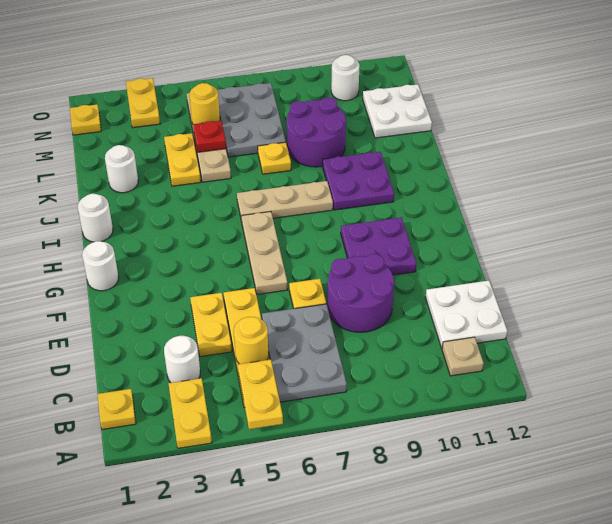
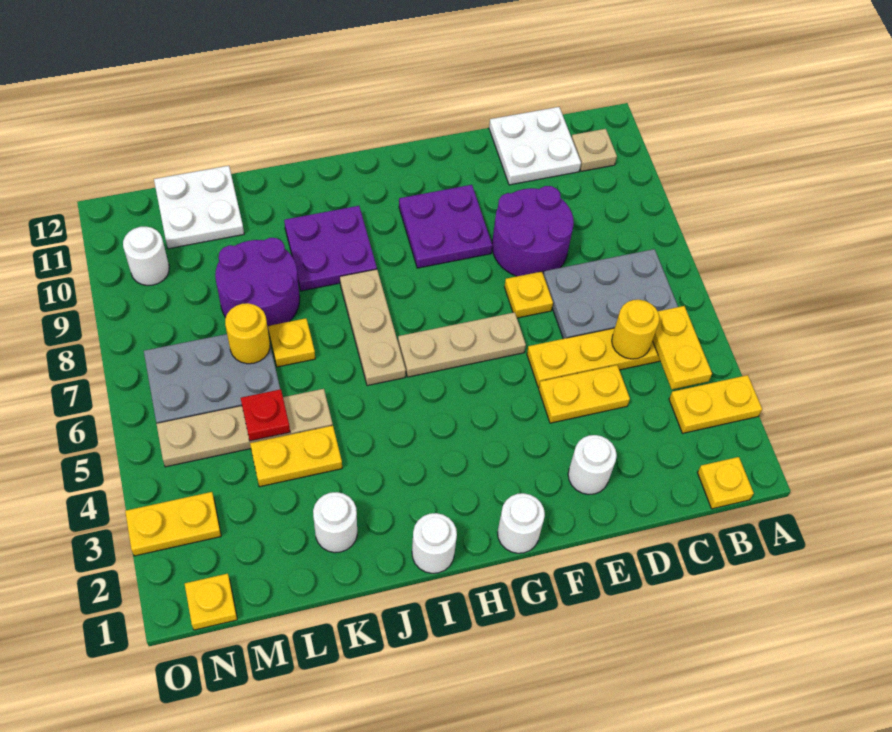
yellow plate A5:B5 level 2 -> yellow plate B4:B5 level 2
white round brick C3 level 1 -> white round brick E2 level 1
yellow round brick M5 level 2 -> yellow round brick L7 level 2

